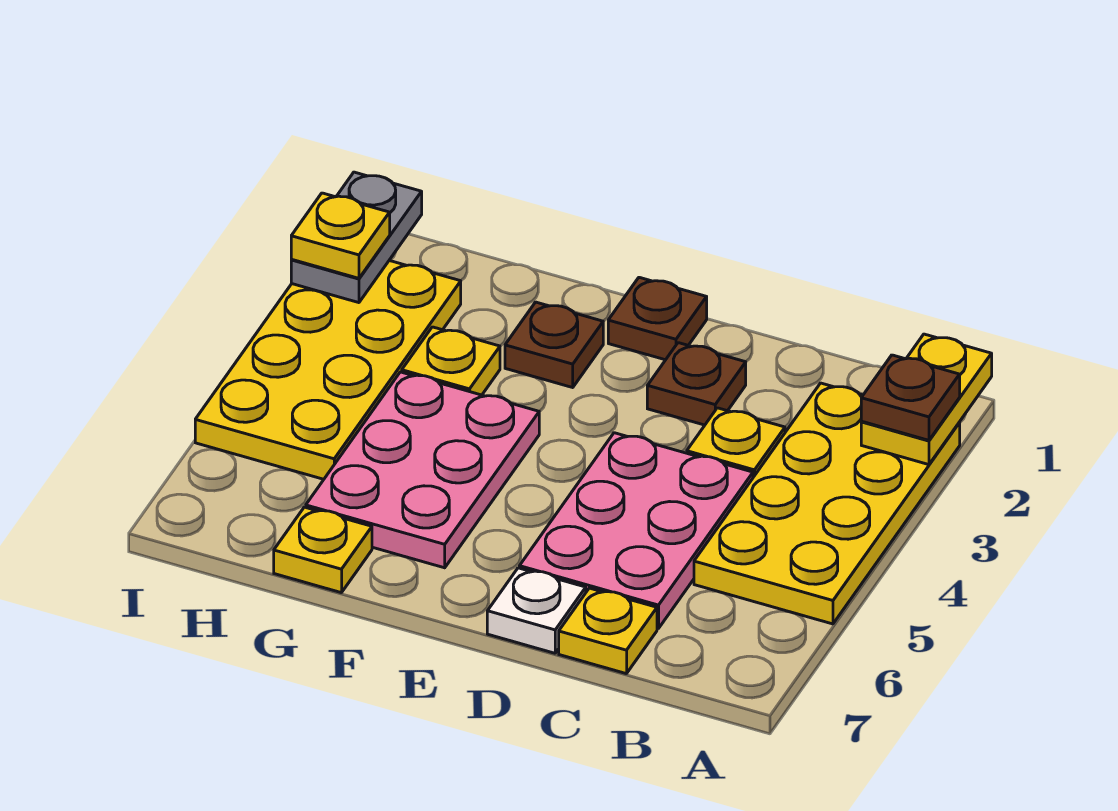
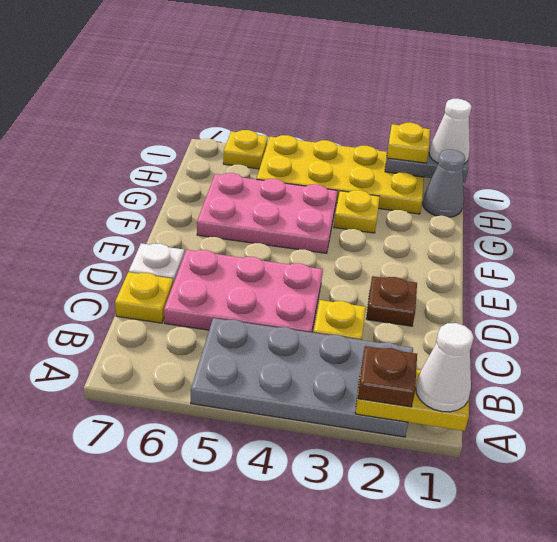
none -> white cone A1 level 3
yellow plate A2:B5 level 1 -> grey plate A2:B5 level 1
brown plate E1 level 1 -> none
brown plate F2 level 1 -> none
yellow plate G7 level 1 -> yellow plate I6 level 1
none -> grey cone H1 level 1
none -> white cone I1 level 3

